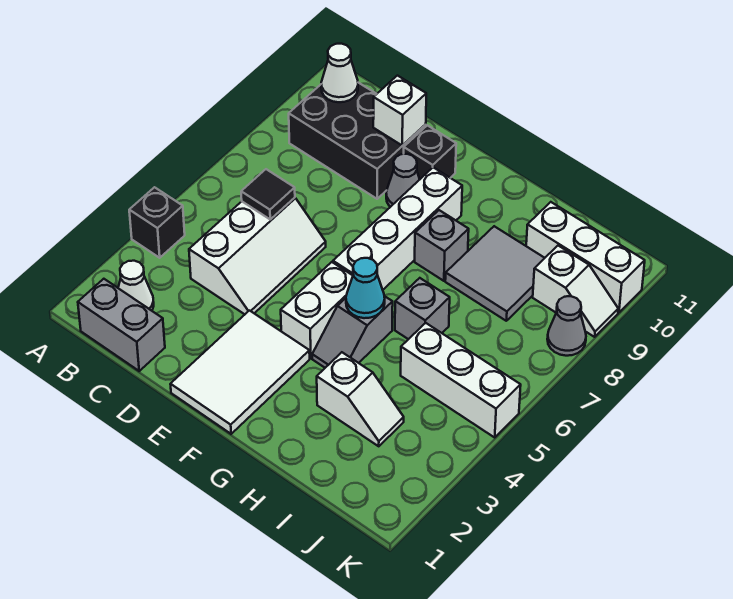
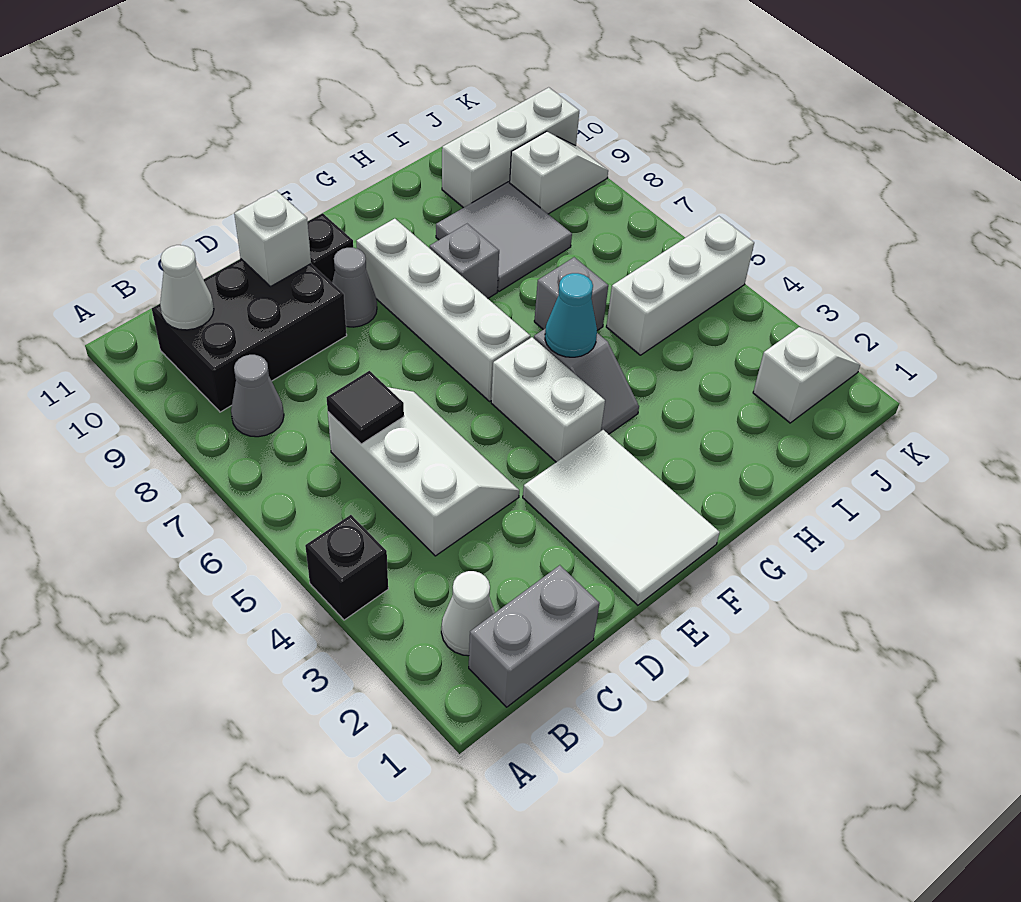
white slope H3:I3 level 1 top H -> white slope J2:K2 level 1 top J
grey cone K8 level 1 -> grey cone B8 level 1

